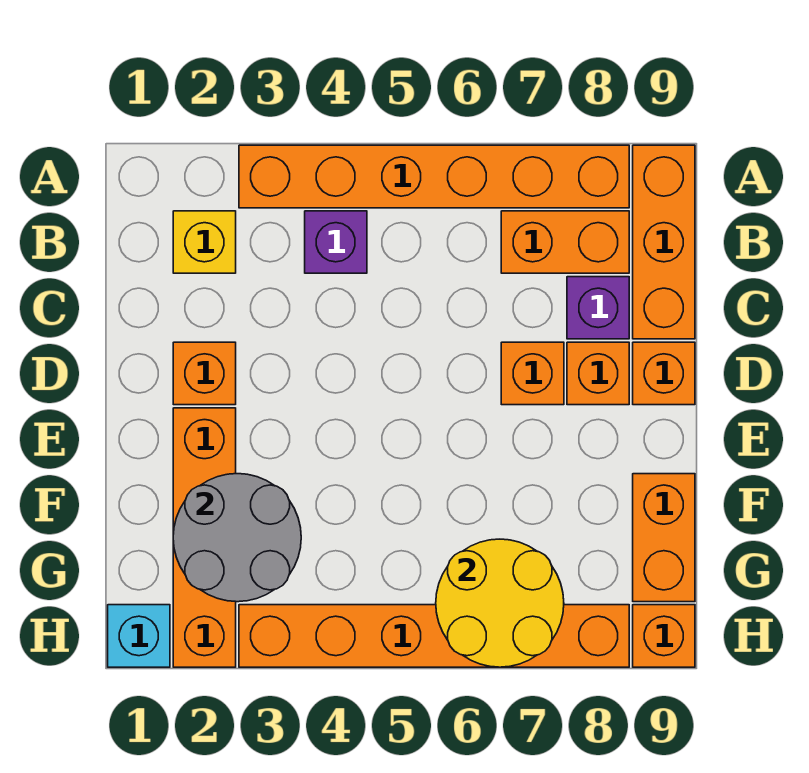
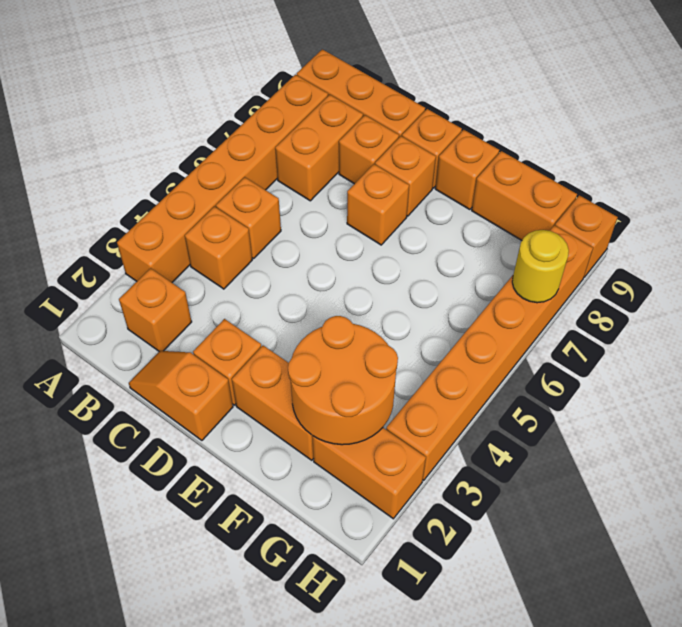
yellow brick B2 level 1 -> orange brick B2 level 1
purple brick B4 level 1 -> orange brick B4 level 1
none -> orange brick B5 level 1
none -> orange slope C1:D1 level 1 top D
purple brick C8 level 1 -> orange brick C8 level 1
none -> orange brick E9 level 1
grey round brick F2:G3 level 2 -> orange round brick F2:G3 level 2
yellow round brick G6:H7 level 2 -> yellow round brick H7 level 2
cyan brick H1 level 1 -> none

